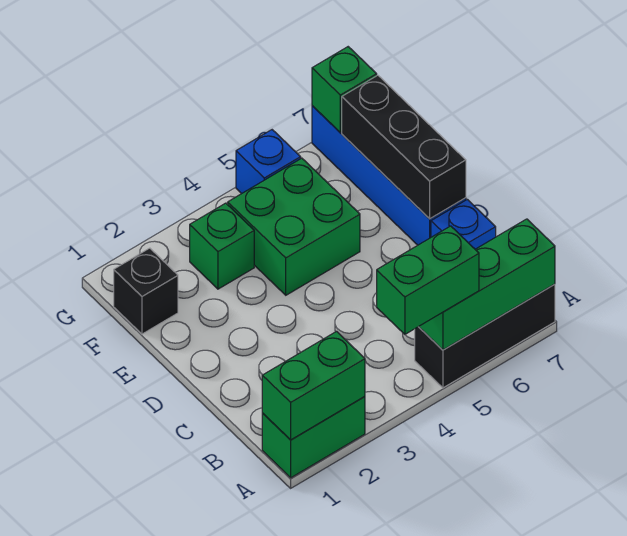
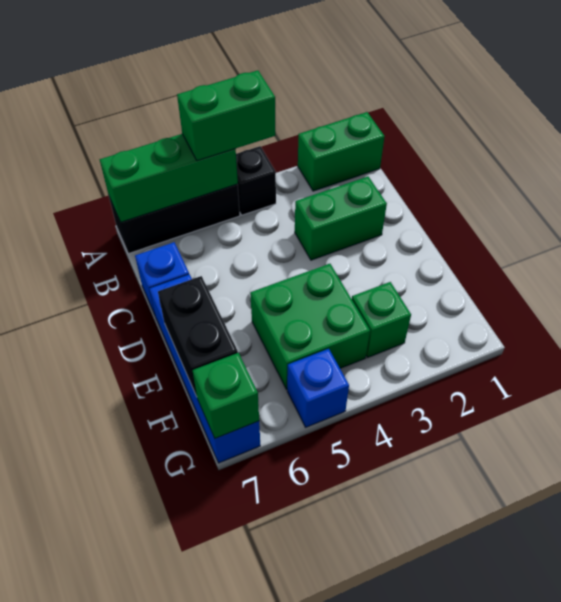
green brick A1:A2 level 2 -> green brick C2:C3 level 1
black brick D7:F7 level 2 -> black brick E7:F7 level 2
black brick F1 level 1 -> black brick A4 level 1

